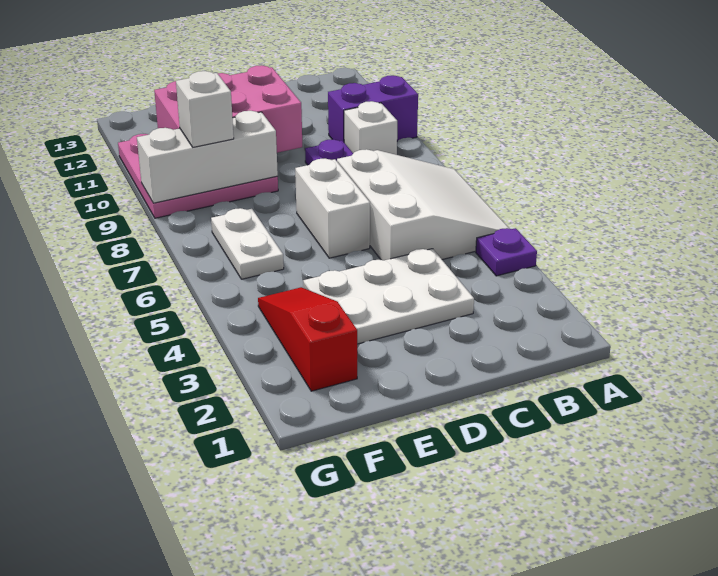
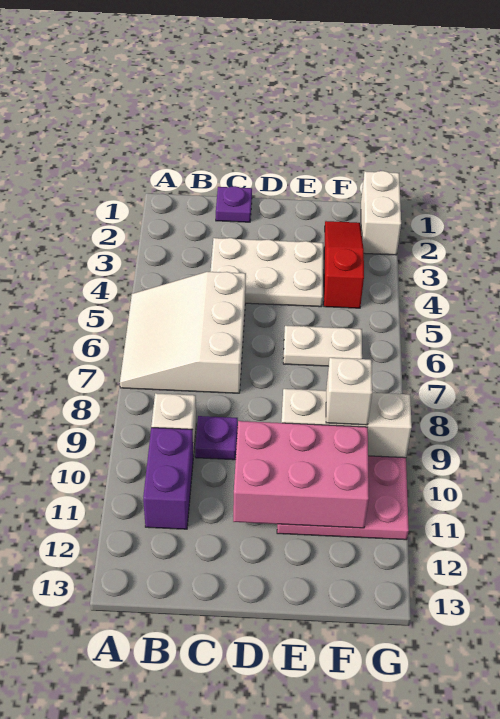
purple plate A4 level 1 -> purple plate C1 level 1
purple brick A10:B10 level 1 -> purple brick B10:B11 level 1
white brick D6:D7 level 1 -> white brick G1:G2 level 1
red slope F2:F4 level 1 top 2 -> red slope F2:F4 level 1 top 4
white plate F6:F7 level 1 -> white plate E6:F6 level 1

